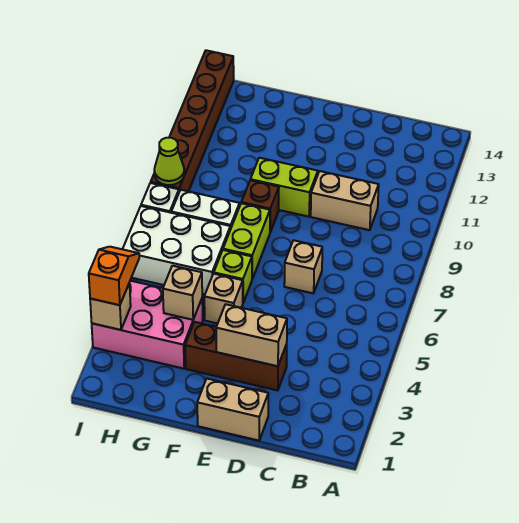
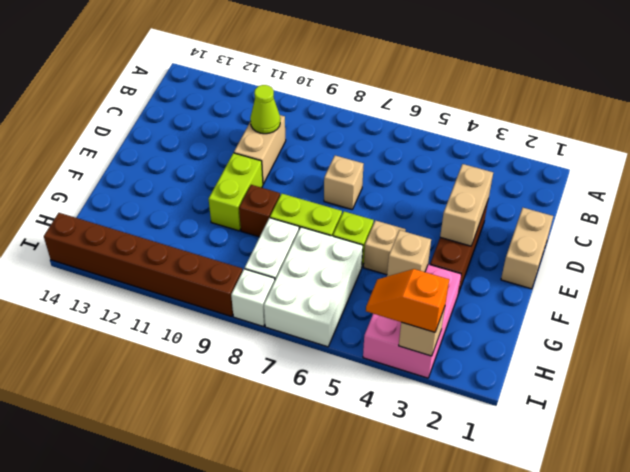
lime cone I9 level 2 -> lime cone C10 level 2

